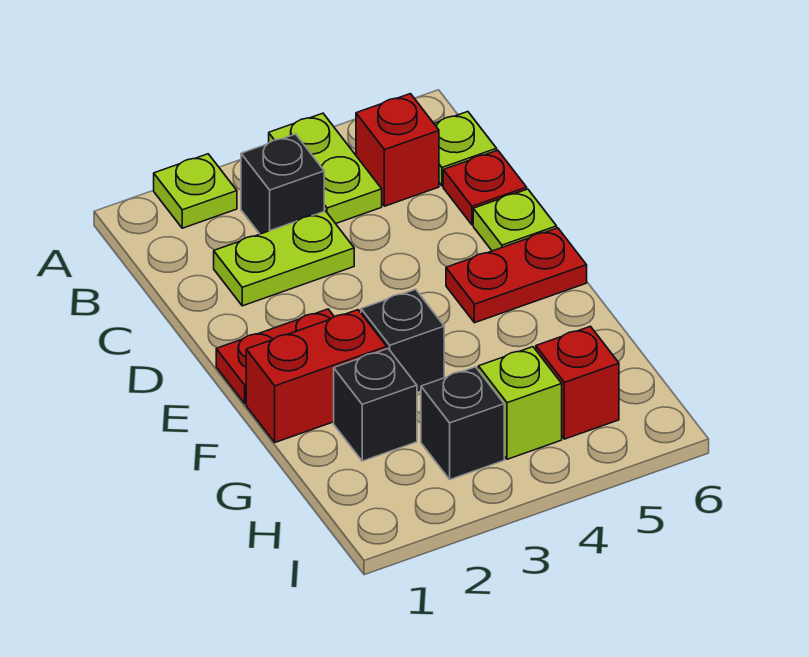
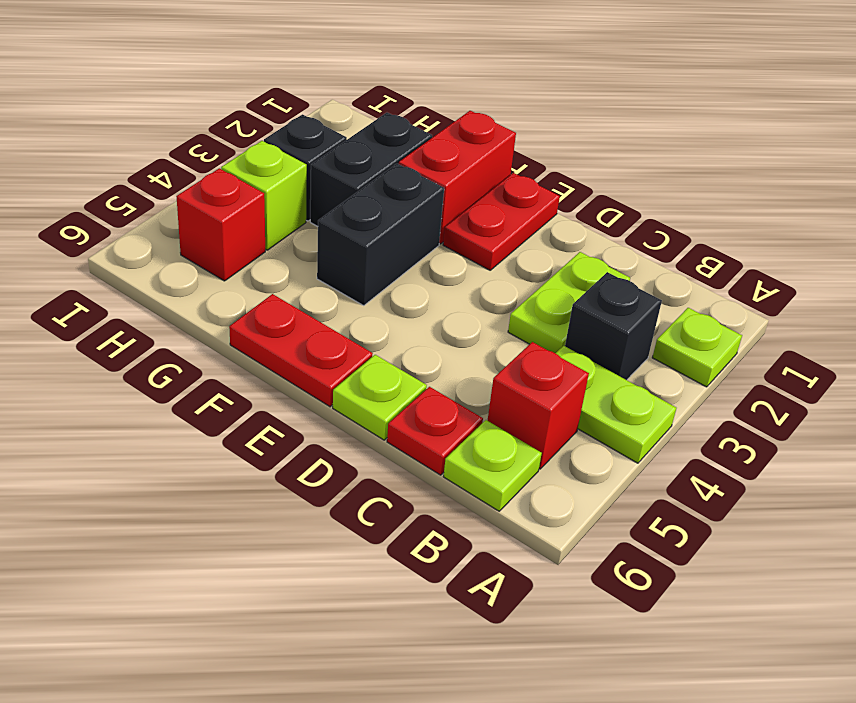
red plate E5:E6 level 1 -> red plate E6:F6 level 1
black brick F3 level 1 -> black brick F3:F4 level 1
black brick G2 level 1 -> black brick G2:G3 level 1

